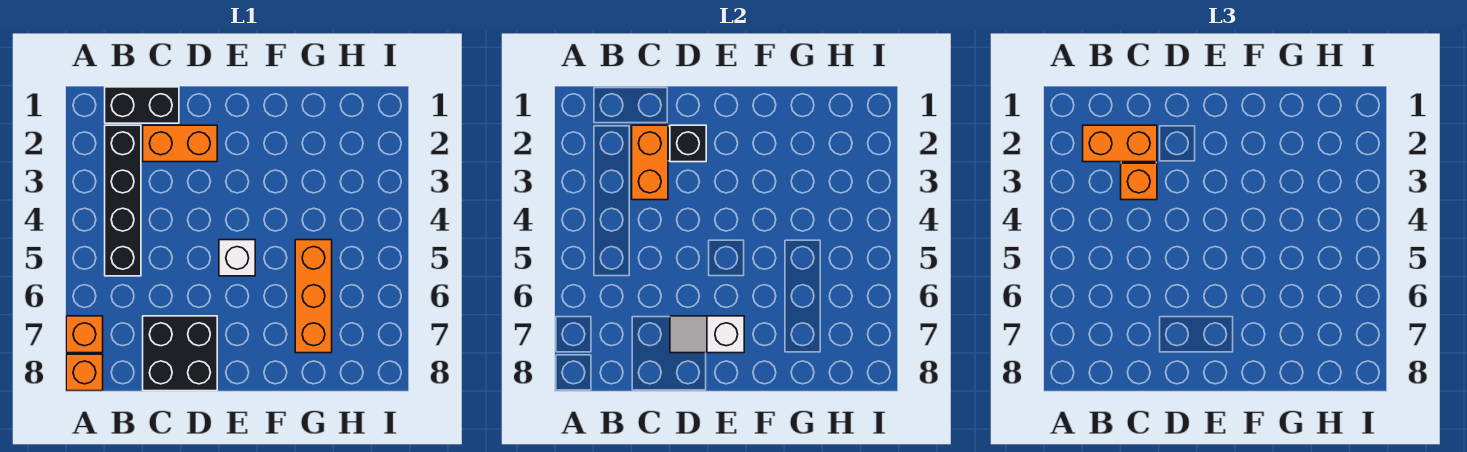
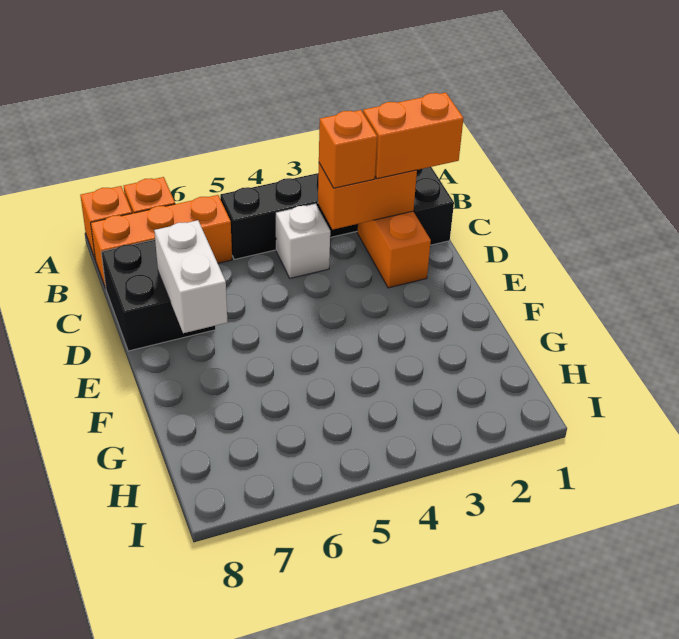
orange brick B2:C2 level 3 -> orange brick C1:C2 level 3
black brick D2 level 2 -> none
white slope D7:E7 level 2 top E -> white brick D7:E7 level 2
white brick E5 level 1 -> white brick C4 level 1
orange brick G5:G7 level 1 -> orange brick B6:B8 level 1

